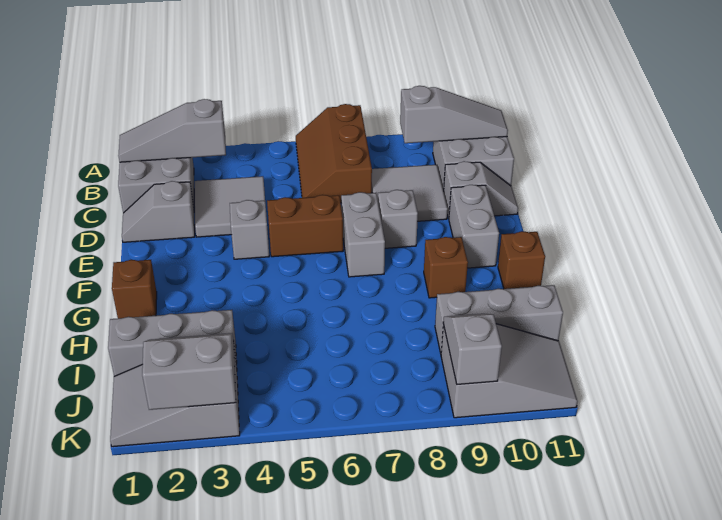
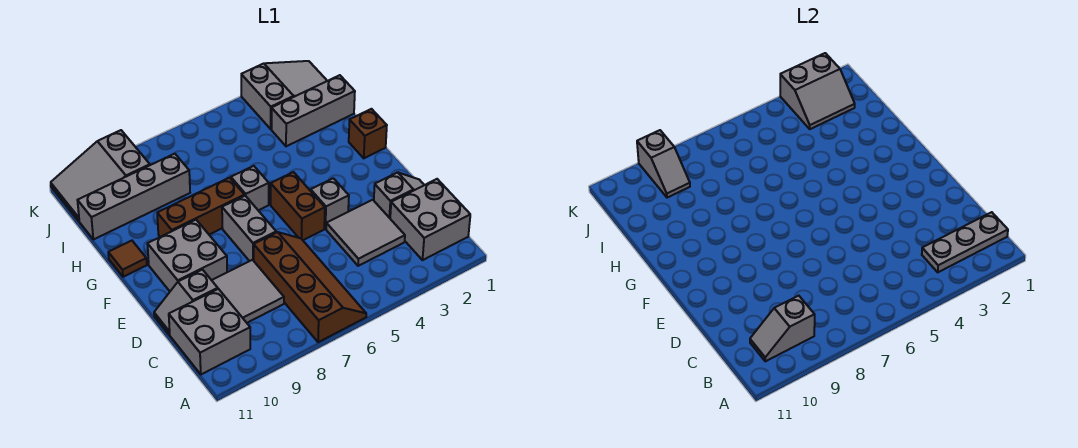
brown slope A6:C7 level 1 top 7 -> brown slope A6:D7 level 1 top 7
grey slope B1:B3 level 2 top 3 -> grey plate B1:B3 level 2
grey slope B9:B11 level 2 top 9 -> grey slope B9:B10 level 2 top 9
brown brick E5:E6 level 1 -> brown brick E5:F5 level 1
grey brick E8 level 1 -> grey brick G6 level 1
grey brick E10:F10 level 1 -> grey brick E9:F10 level 1
brown brick G9 level 1 -> brown brick G7:G9 level 1
brown brick G11 level 1 -> brown tile G11 level 1
grey brick I9:I11 level 1 -> grey brick I8:I11 level 1

